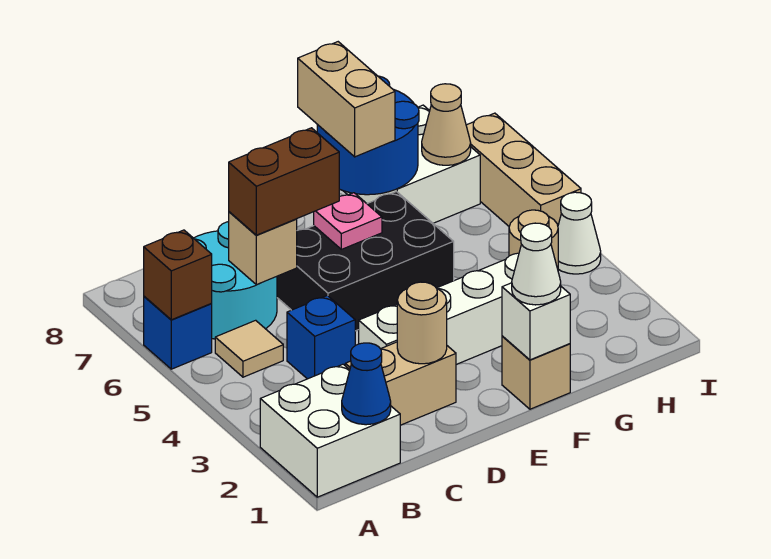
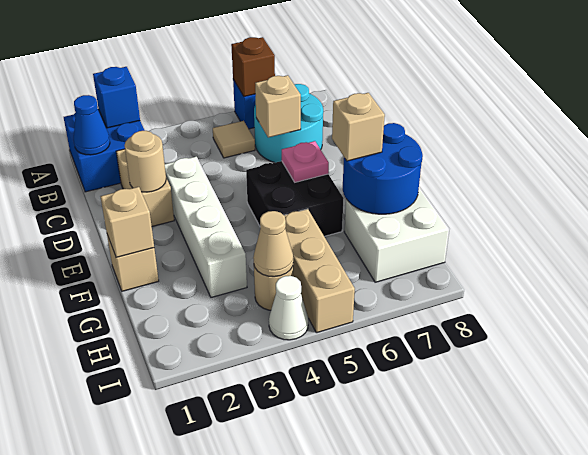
white brick A1:B2 level 1 -> blue brick A1:B2 level 1
blue brick C4 level 1 -> blue brick A2 level 2
brown brick C6:D6 level 3 -> none
black brick D5:F6 level 1 -> black brick E5:F6 level 1
white brick F1 level 2 -> tan brick F1 level 2
white cone F1 level 3 -> none
tan brick F7:F8 level 3 -> tan brick F7 level 3
tan cone H7 level 2 -> tan cone H4 level 2
tan brick I5:I7 level 1 -> tan brick G5:I5 level 1

